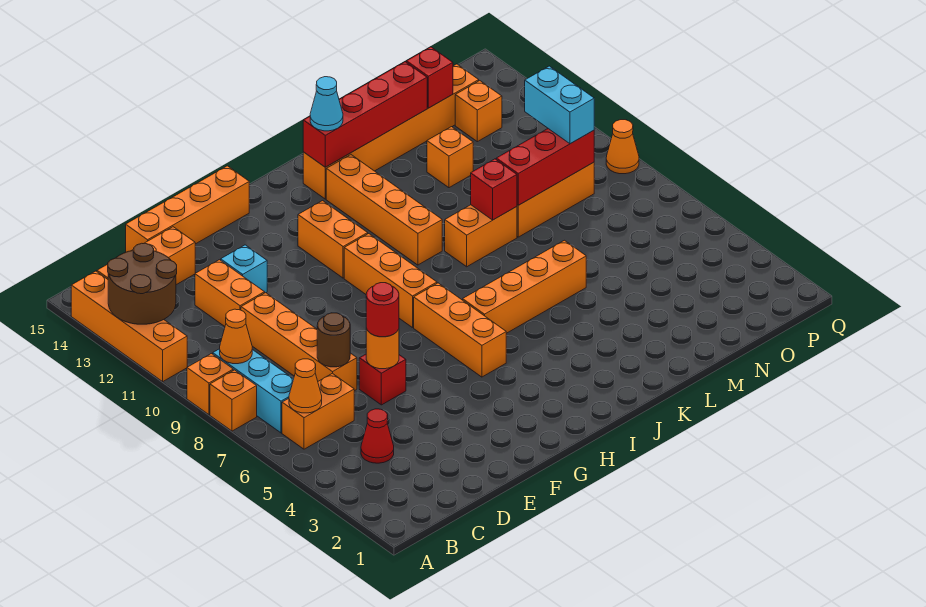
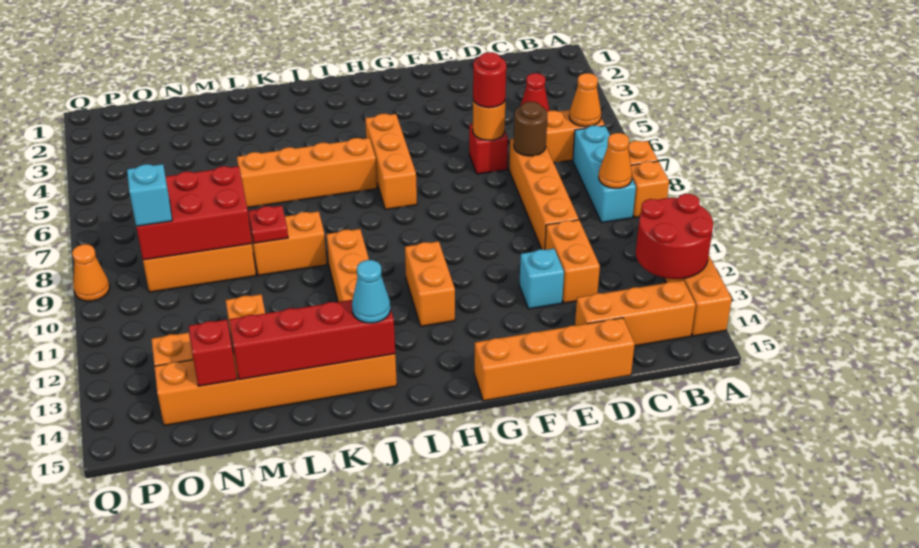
brown round brick A12:B13 level 2 -> red round brick A12:B13 level 2
orange brick H8:H10 level 1 -> none
red brick L9 level 2 -> red plate L9 level 2
red brick M9:O9 level 2 -> red brick M8:O9 level 2
cyan brick O9:O10 level 3 -> cyan brick O9 level 3

